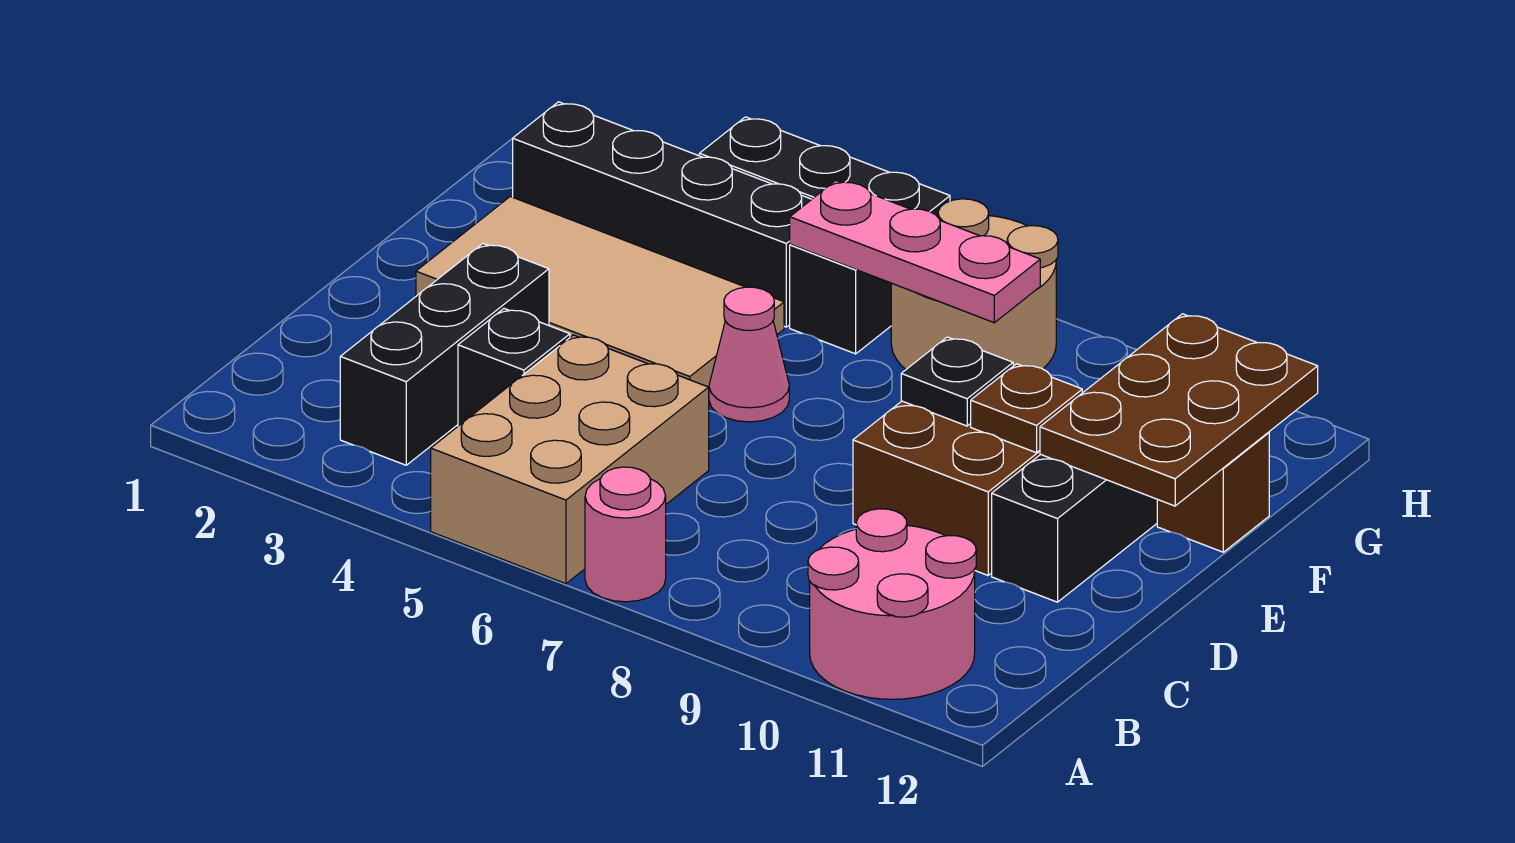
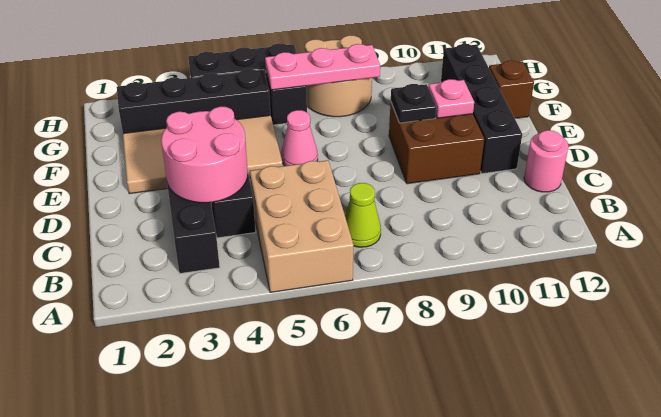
pink round brick A7 level 1 -> pink round brick C12 level 1
pink round brick A10:B11 level 1 -> pink round brick C3:D4 level 2
none -> lime cone B7 level 1
brown plate E10 level 2 -> pink plate E10 level 2
brown plate E11:G12 level 2 -> none

